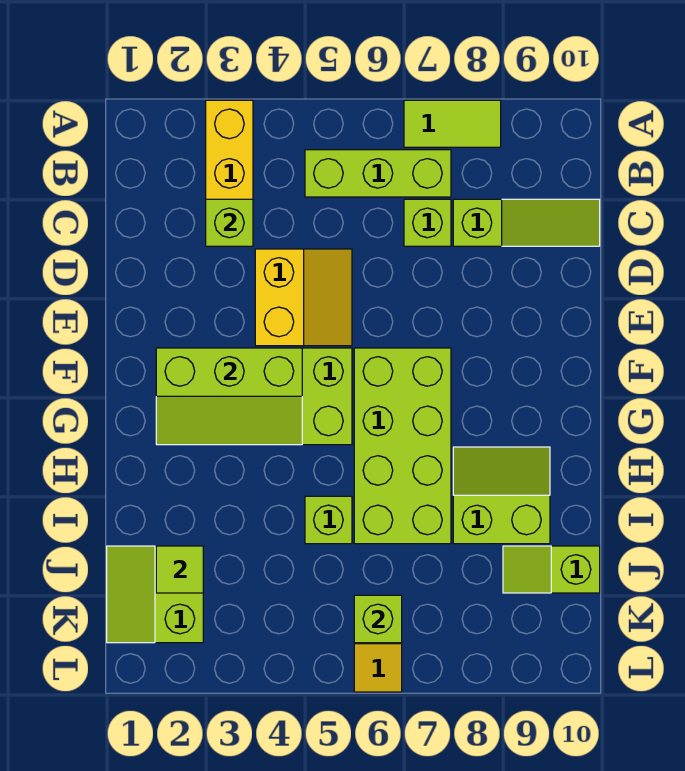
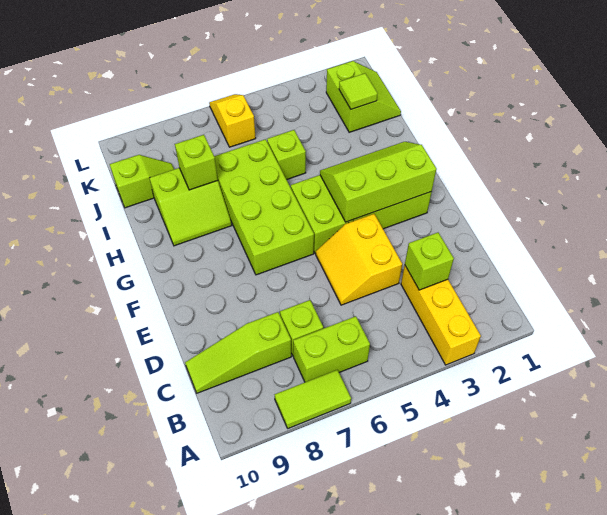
lime brick B5:B7 level 1 -> lime brick B6:B7 level 1
lime brick K6 level 2 -> lime brick I8 level 2

